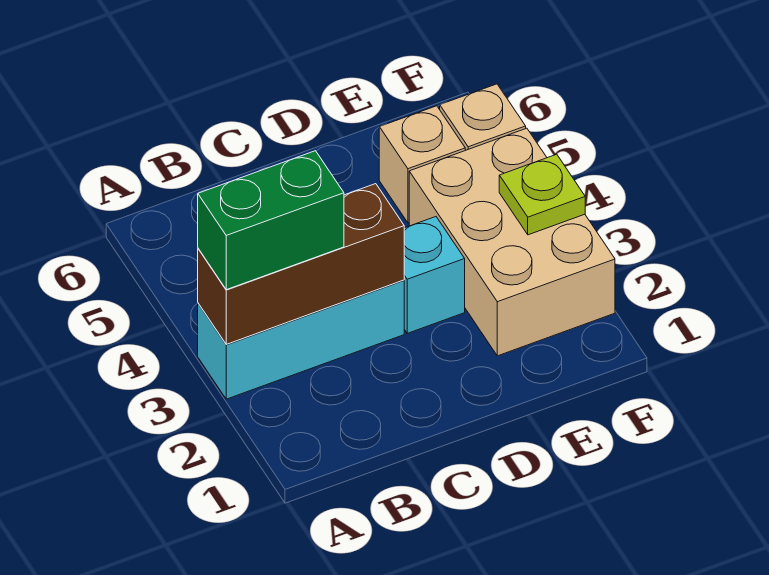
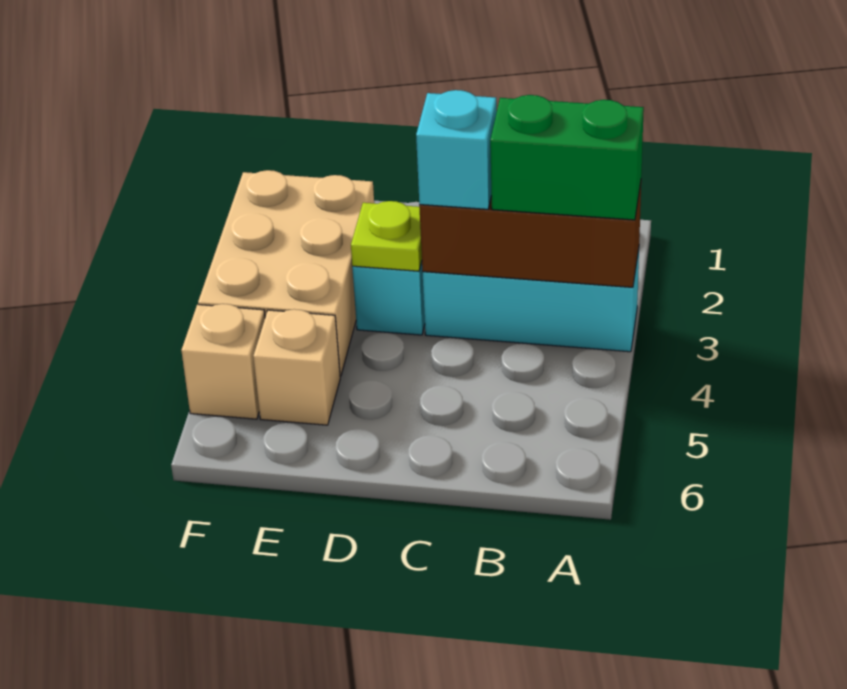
none -> cyan brick C3 level 3
lime plate F3 level 2 -> lime plate D3 level 2

